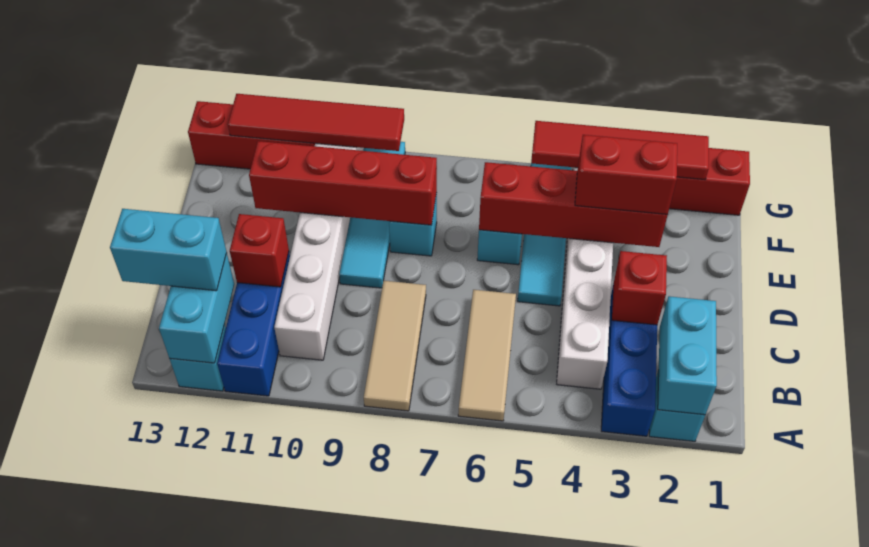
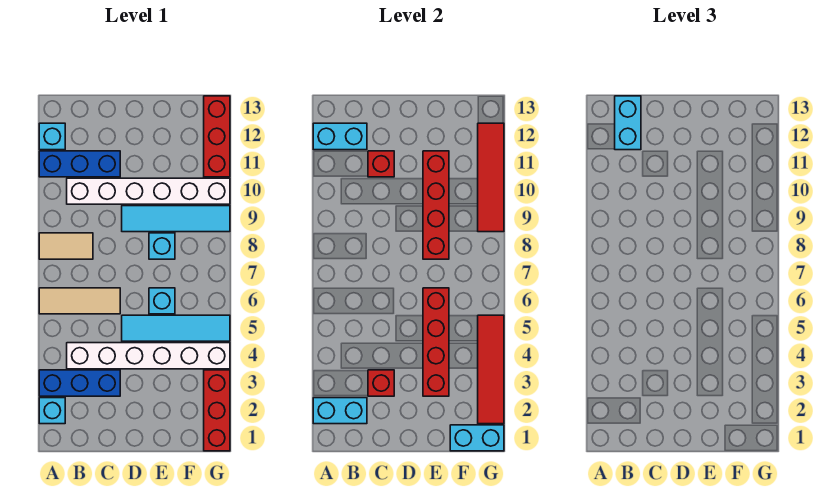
tan tile A8:C8 level 1 -> tan tile A8:B8 level 1
red brick E3:E4 level 3 -> none
none -> cyan brick F1:G1 level 2

